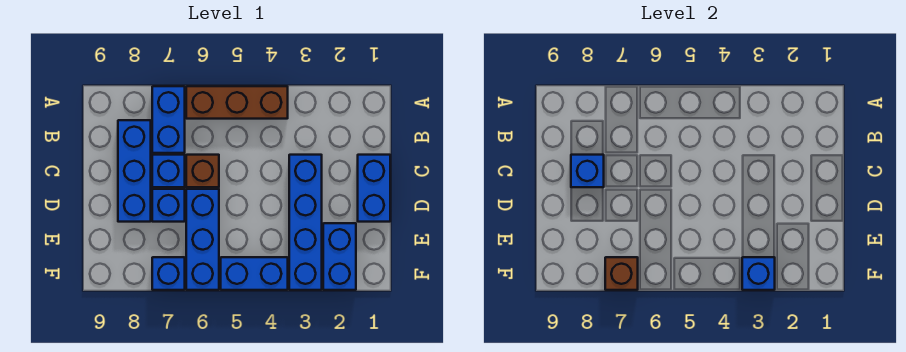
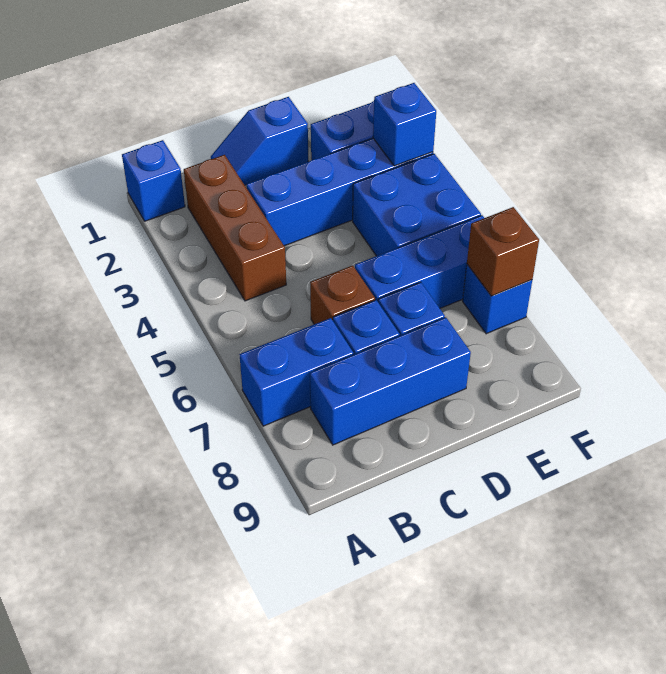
brown brick A4:A6 level 1 -> brown brick B2:B4 level 1
blue brick C1:D1 level 1 -> blue slope C1:D1 level 1 top D
blue brick C8 level 2 -> blue brick A1 level 1
blue brick F4:F5 level 1 -> blue brick E4:F5 level 1

